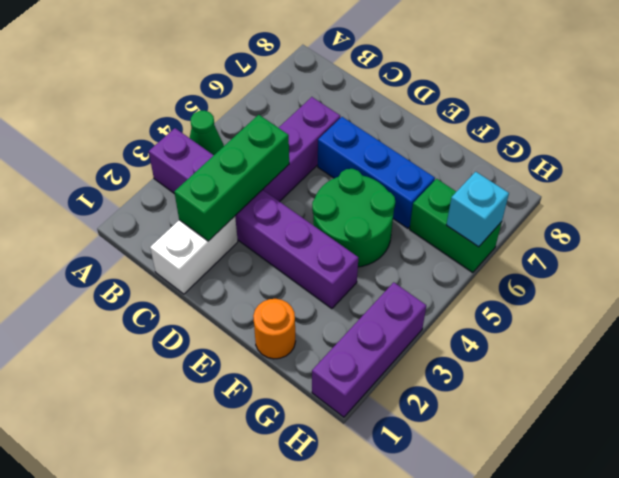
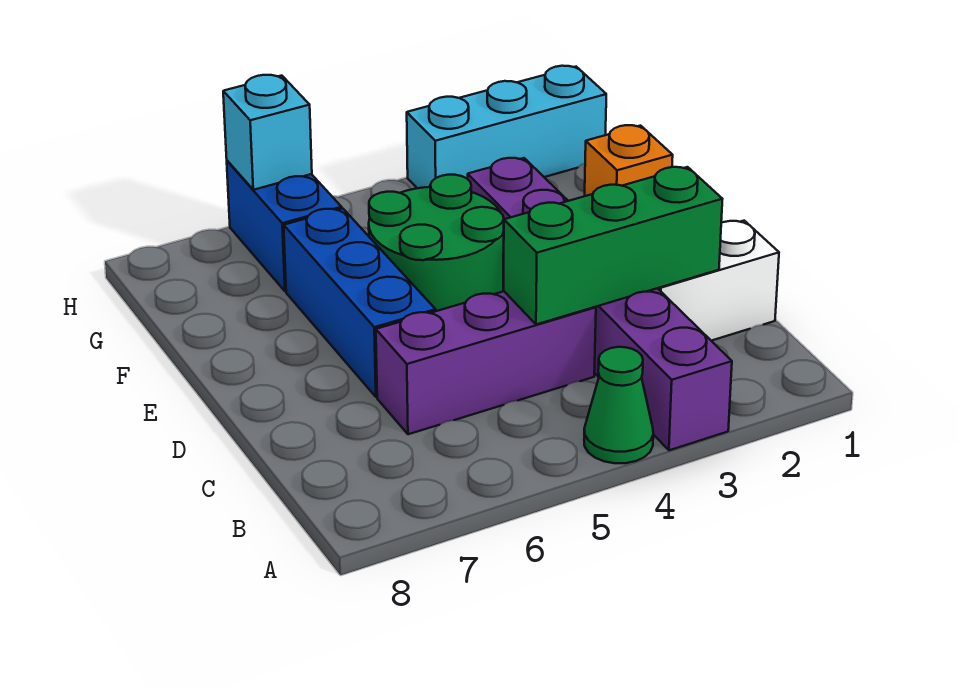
orange round brick F1 level 1 -> orange brick F1 level 1
green brick G6:H6 level 1 -> blue brick G6:H6 level 1
purple brick H1:H3 level 1 -> cyan brick H1:H3 level 1

